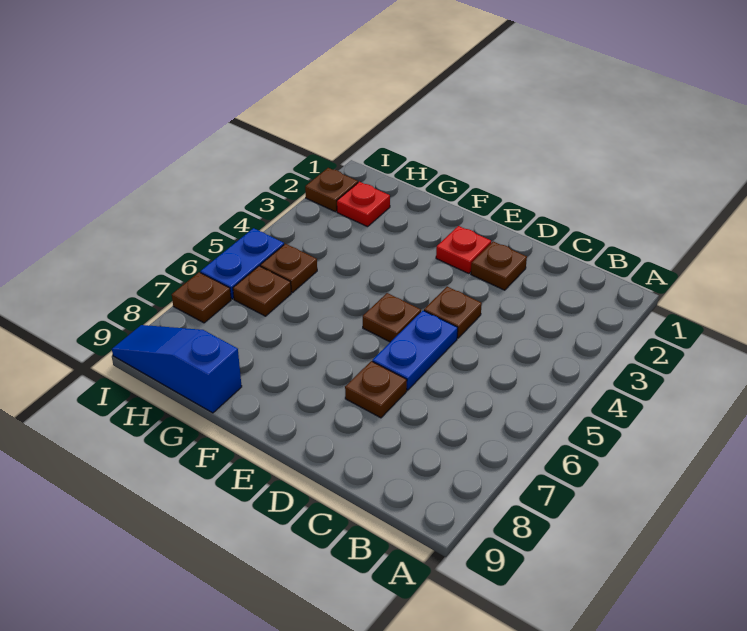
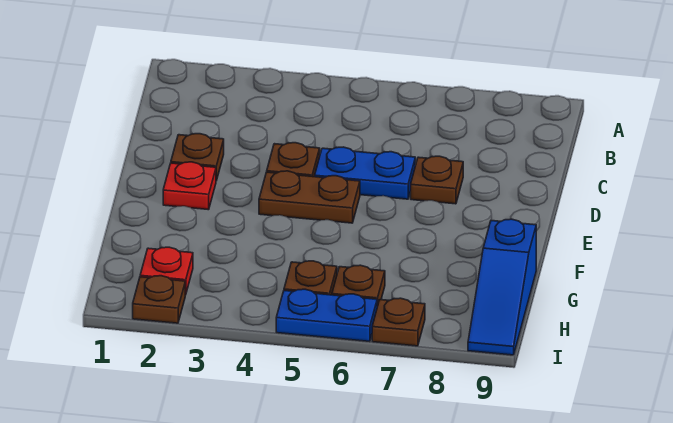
brown plate E5 level 1 -> brown plate E4:E5 level 1

